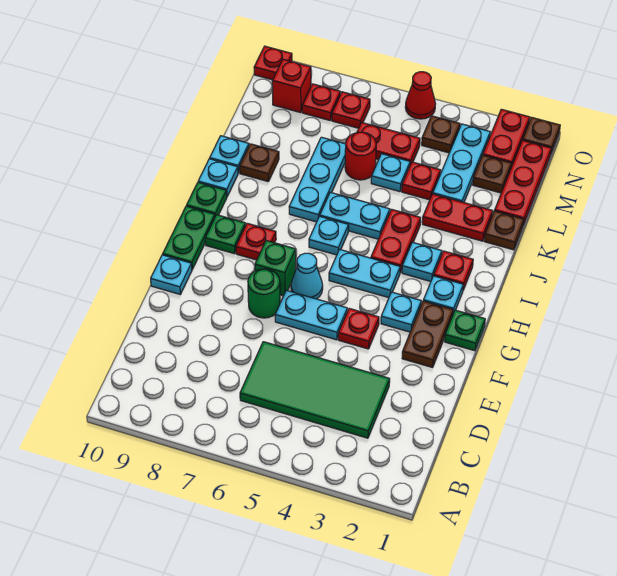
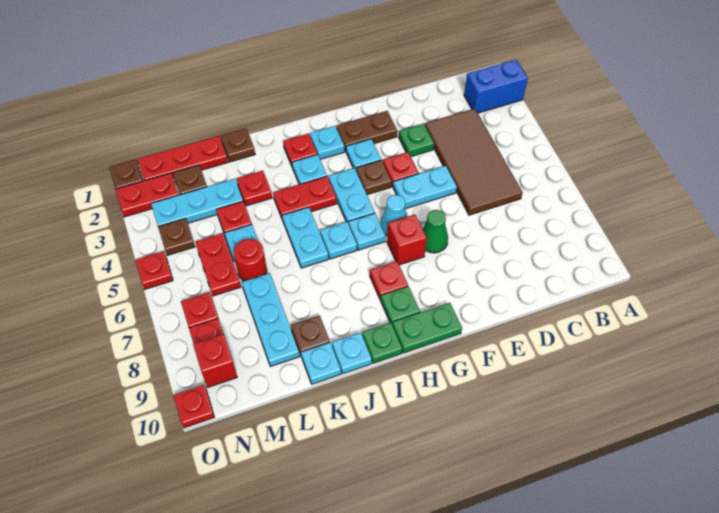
none -> blue brick A2:B2 level 1
green tile C3:D6 level 1 -> brown tile C3:D6 level 1
cyan plate F5:F6 level 1 -> cyan plate E5:F5 level 1
green round brick F7 level 1 -> green cone F7 level 1
cyan plate F10 level 1 -> cyan plate H6 level 1
green plate G1 level 1 -> green plate E3 level 1
none -> brown plate G4 level 1
green brick G7 level 1 -> red brick G7 level 1
cyan plate J7:L7 level 1 -> cyan plate L7:L9 level 1
red plate K2:K3 level 1 -> red plate K3 level 1
red cone O5 level 1 -> red plate O5 level 1

